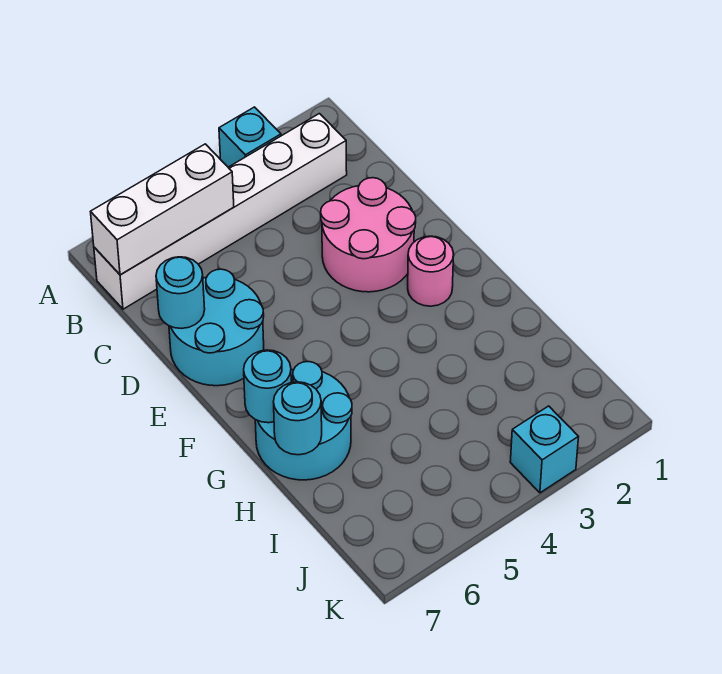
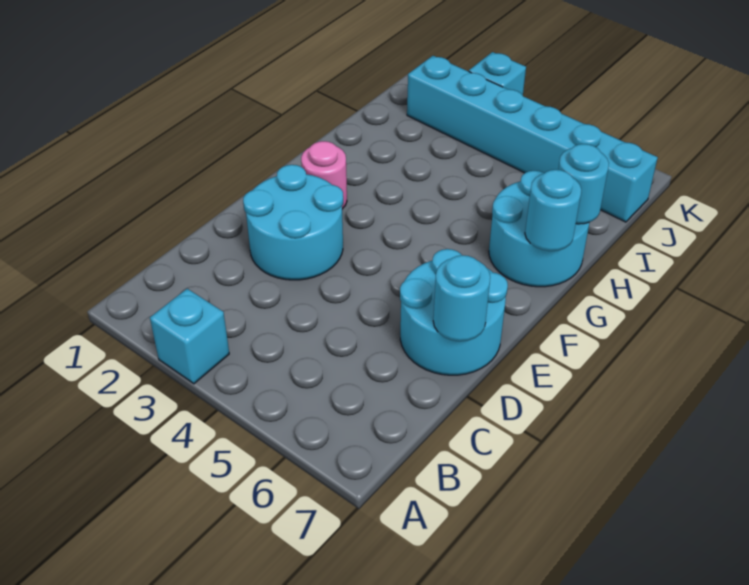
white brick B2:B7 level 1 -> none
white brick B5:B7 level 2 -> none
pink round brick D2:E3 level 1 -> cyan round brick D2:E3 level 1
none -> cyan brick J2:J7 level 1

